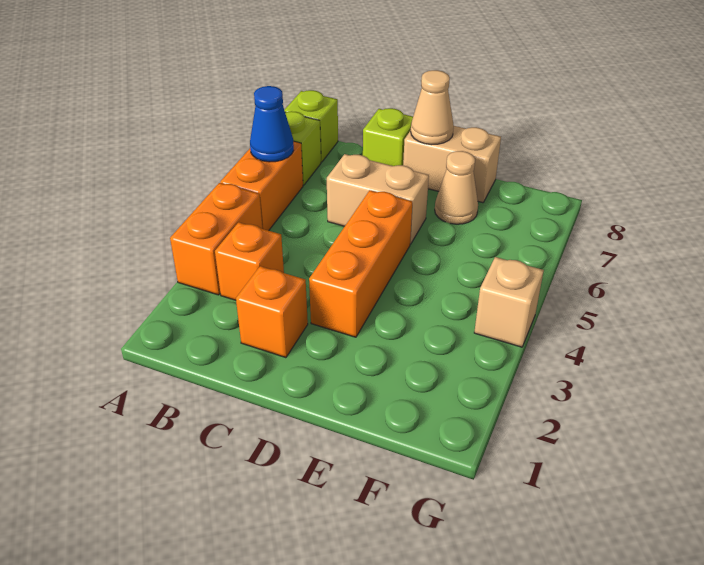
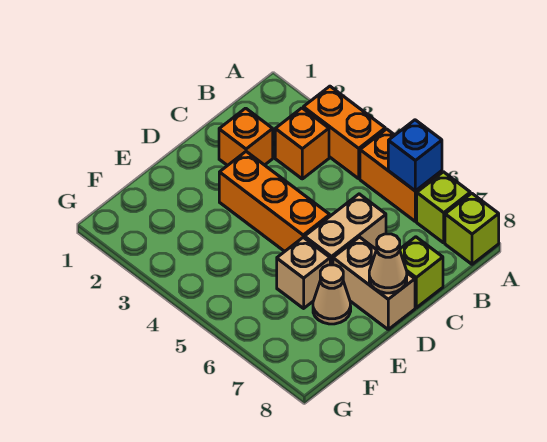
blue cone A6 level 2 -> blue brick A6 level 2
tan brick D8:E8 level 1 -> tan brick D7:D8 level 1
tan brick G4 level 1 -> tan brick E6 level 1

